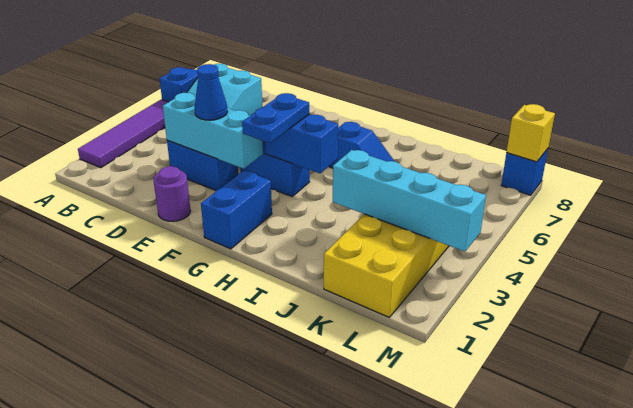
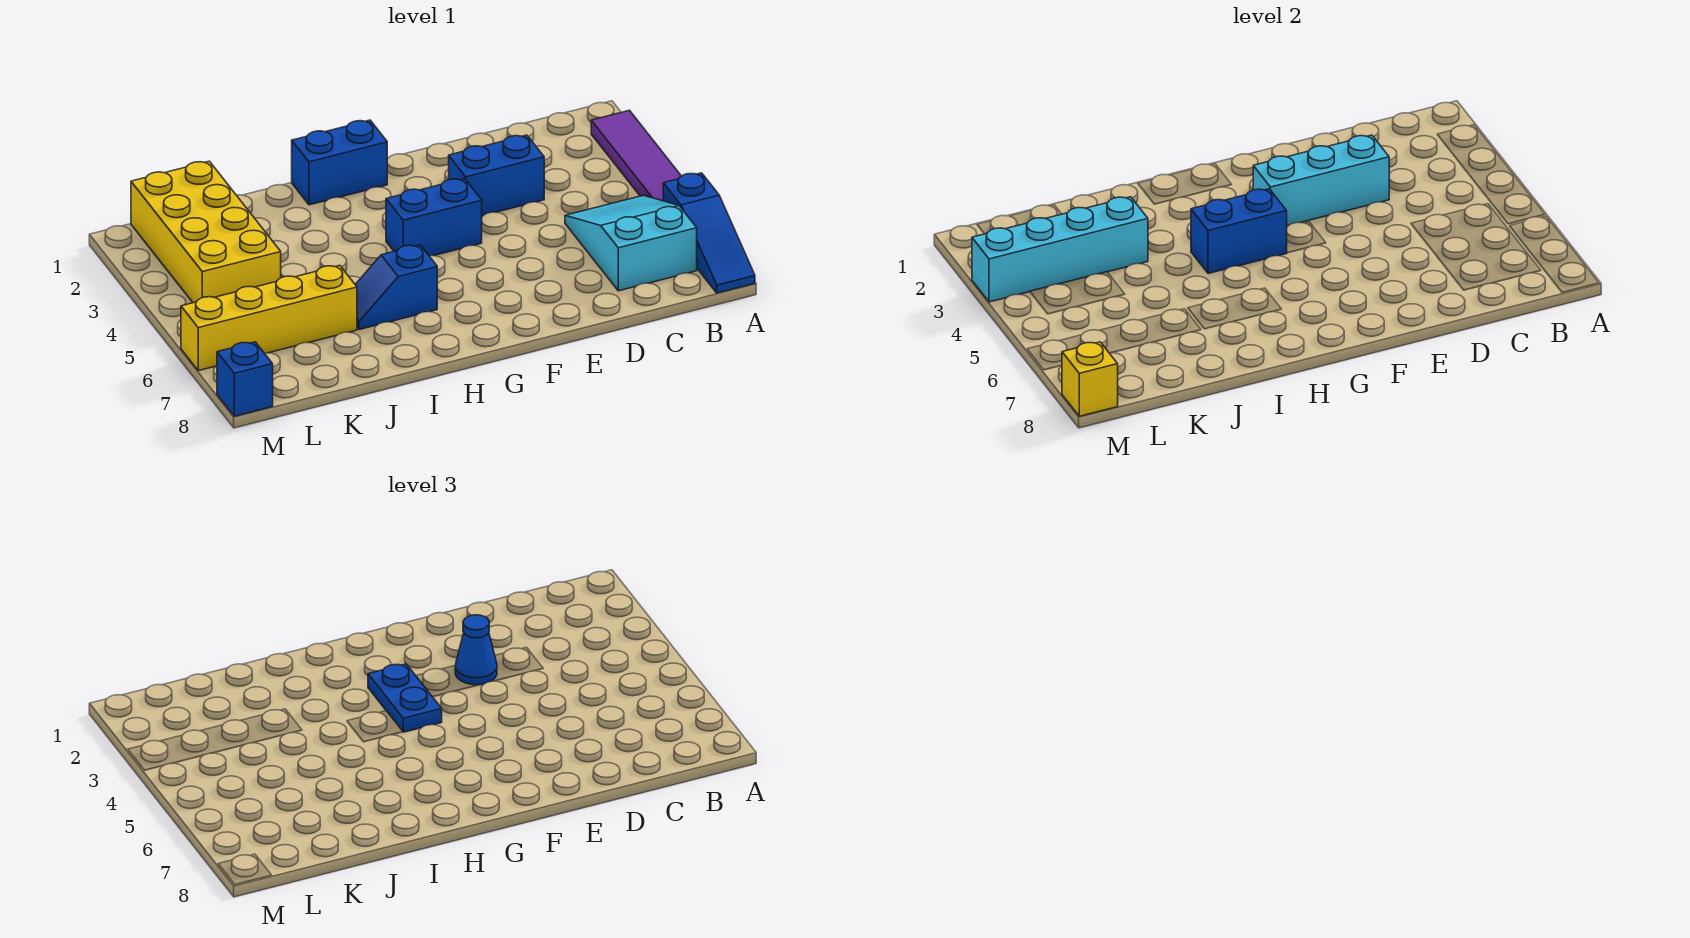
purple round brick E1 level 1 -> none
blue brick G1:G2 level 1 -> blue brick G1:H1 level 1
none -> yellow brick J6:M6 level 1

